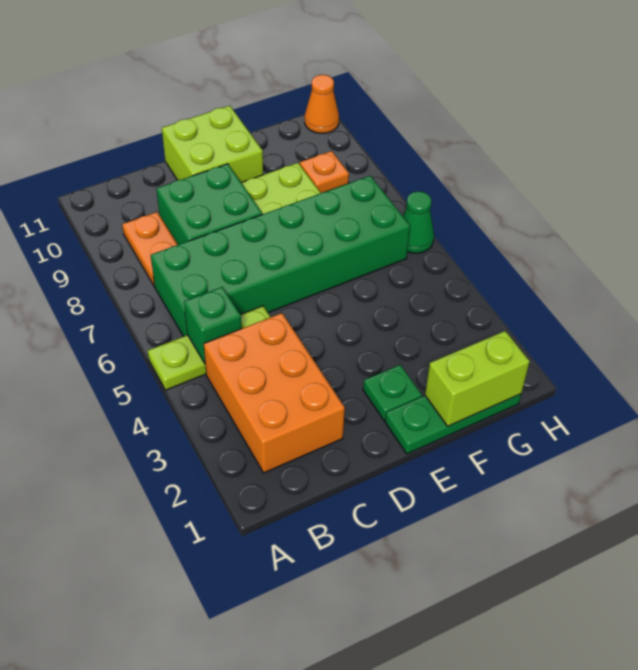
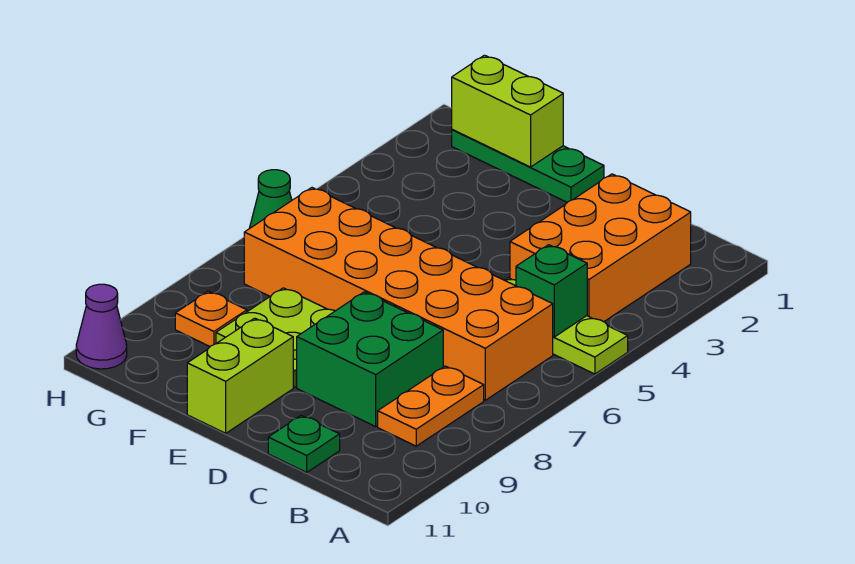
green brick B6:G7 level 1 -> orange brick B6:G7 level 1
lime brick D10:E11 level 1 -> lime brick E10:E11 level 1
green plate E2 level 1 -> green plate C11 level 1
orange cone H11 level 1 -> purple cone H11 level 1

